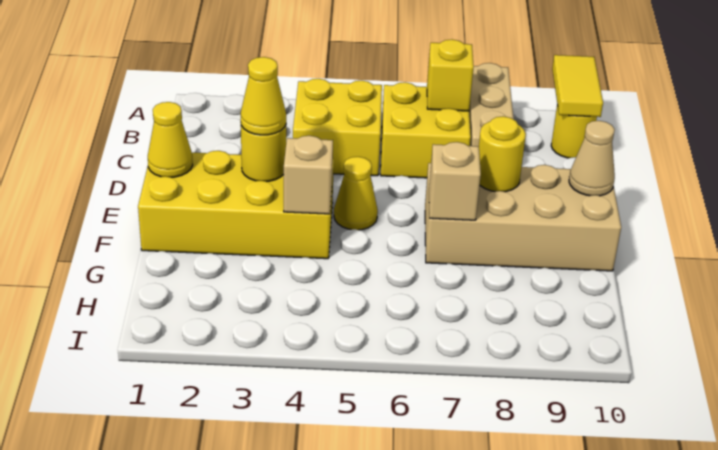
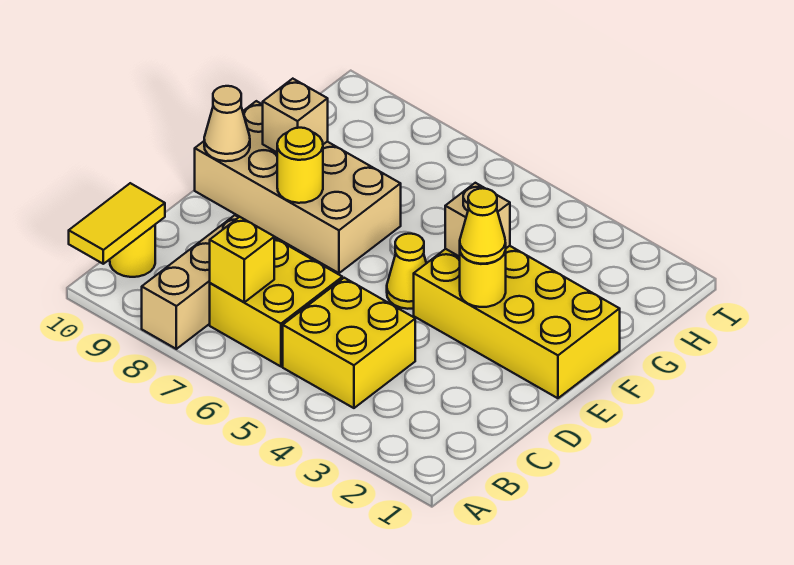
yellow cone E1 level 2 -> none
tan brick F7 level 2 -> tan brick F9 level 2

